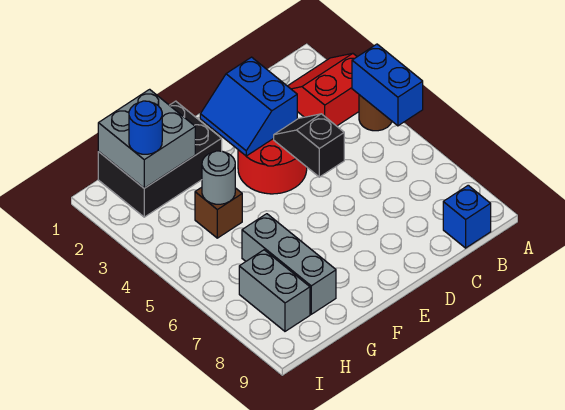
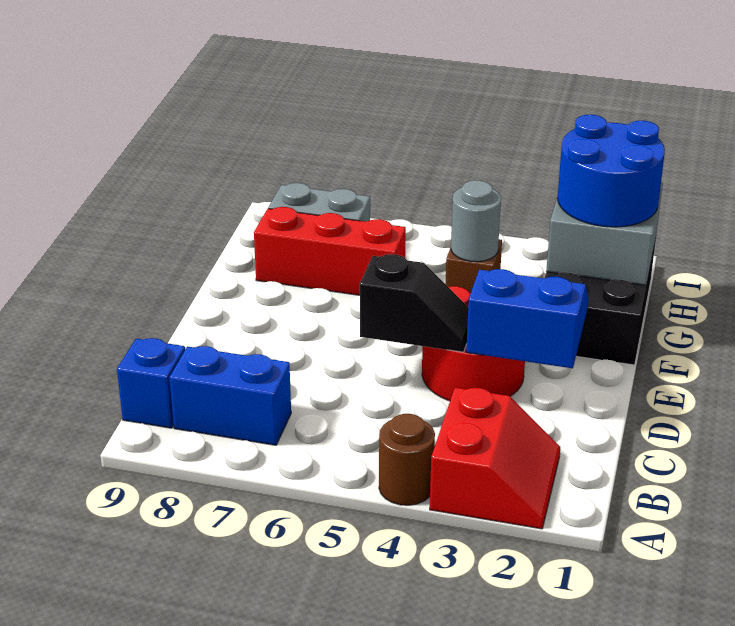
blue brick A4:A5 level 2 -> blue brick B7:B8 level 1
grey brick G6:G8 level 1 -> red brick G6:G8 level 1
blue round brick H2 level 3 -> blue round brick G1:H2 level 3

